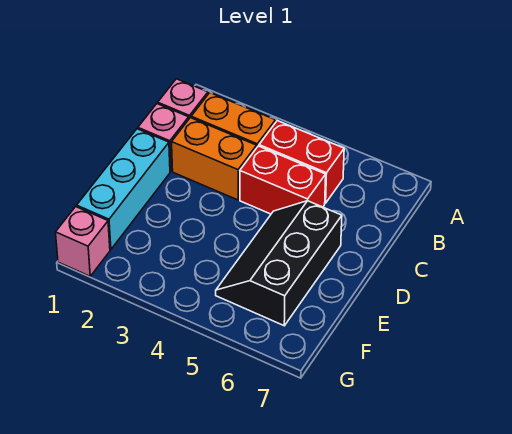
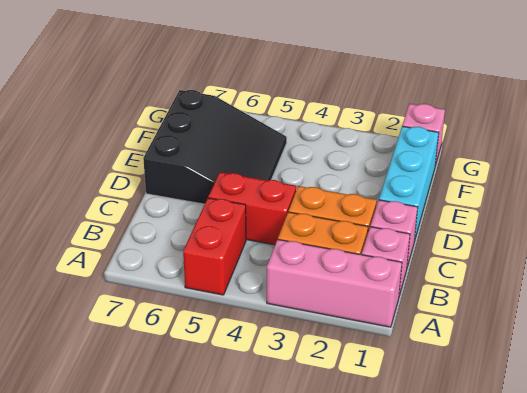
none -> pink brick A1:A3 level 1
red brick B4:B5 level 1 -> red brick A5:B5 level 1
black slope D5:F6 level 1 top 6 -> black slope D5:F7 level 1 top 7

